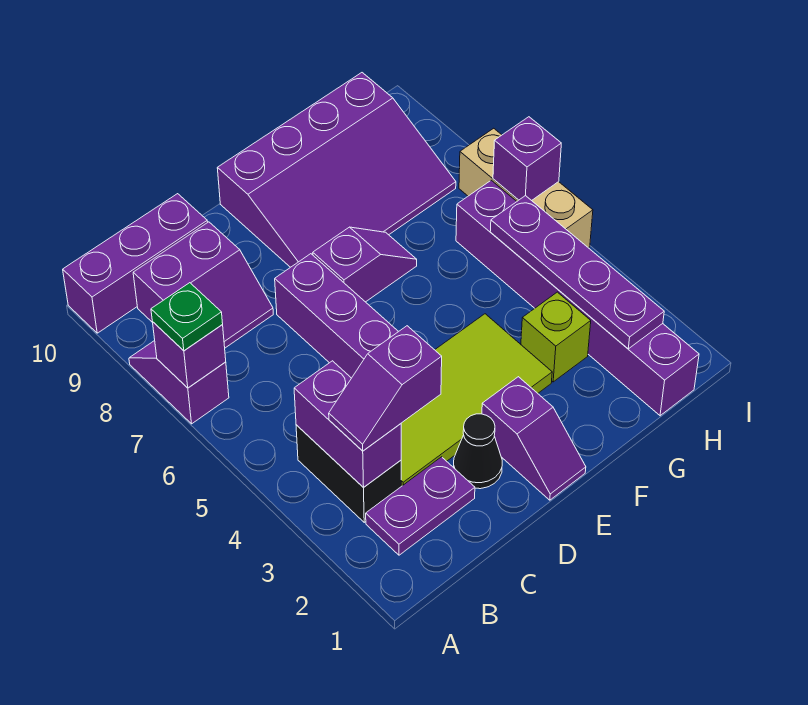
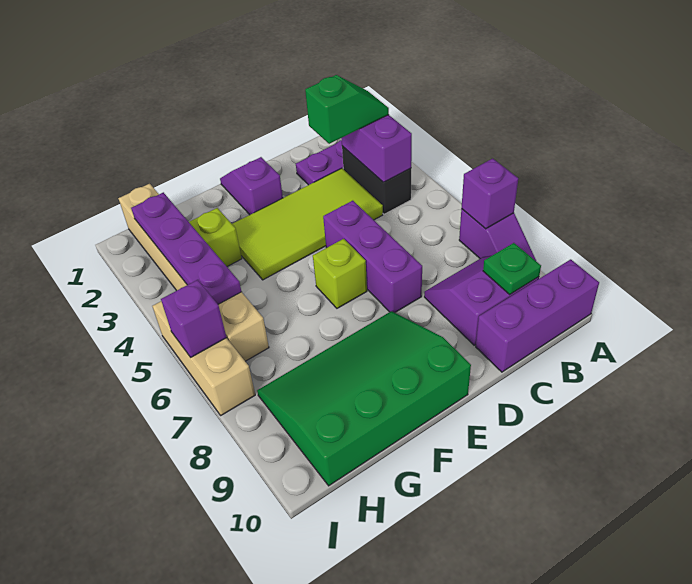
green plate A7 level 3 -> green plate B9 level 2
purple slope B3:C3 level 3 top C -> green slope B3:C3 level 3 top C
black cone D2 level 1 -> none
none -> lime brick E6 level 1
purple slope E7:F7 level 1 top E -> none
purple slope E8:H10 level 1 top 10 -> green slope E8:H10 level 1 top 10
purple brick H1:H6 level 1 -> tan brick H1:H6 level 1

